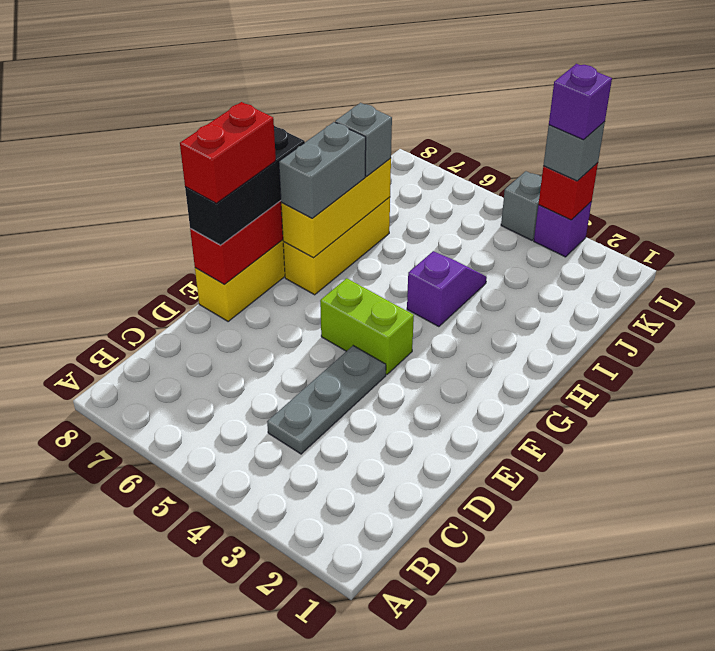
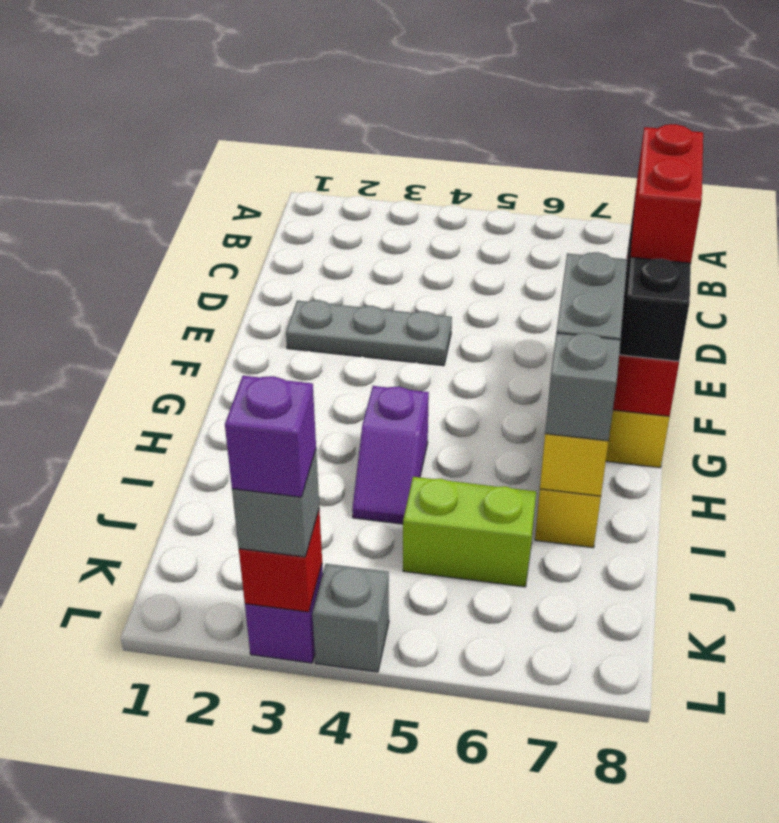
grey plate C4:E4 level 1 -> grey plate E2:E4 level 1
lime brick F4:F5 level 1 -> lime brick J5:J6 level 1

